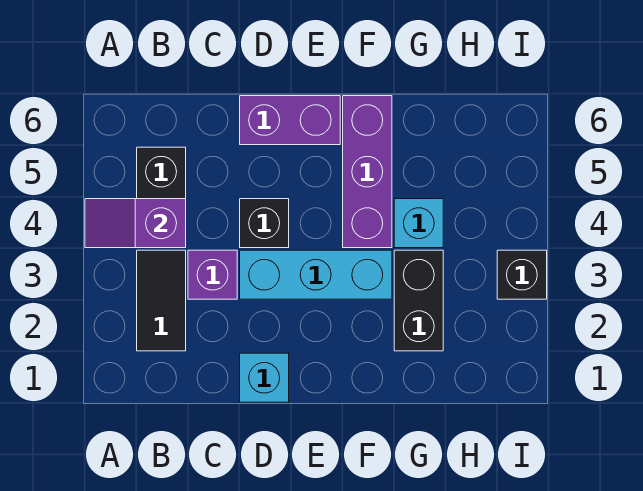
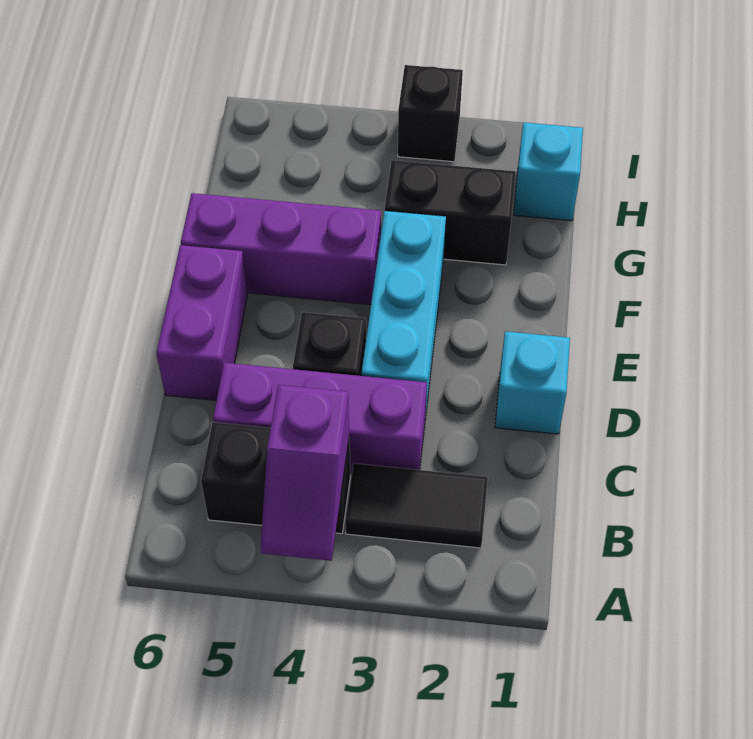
purple brick C3 level 1 -> purple brick C3:C5 level 1
cyan brick G4 level 1 -> cyan brick H1 level 1

